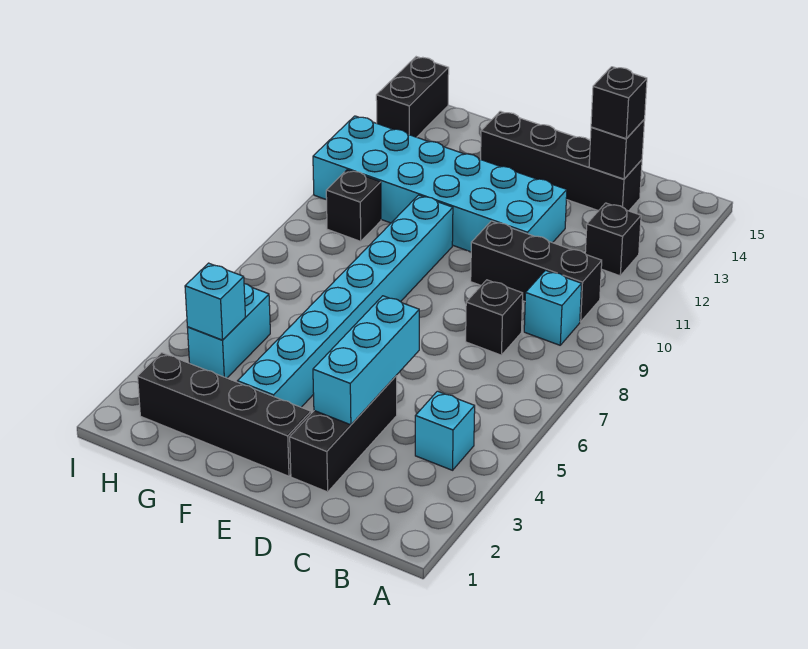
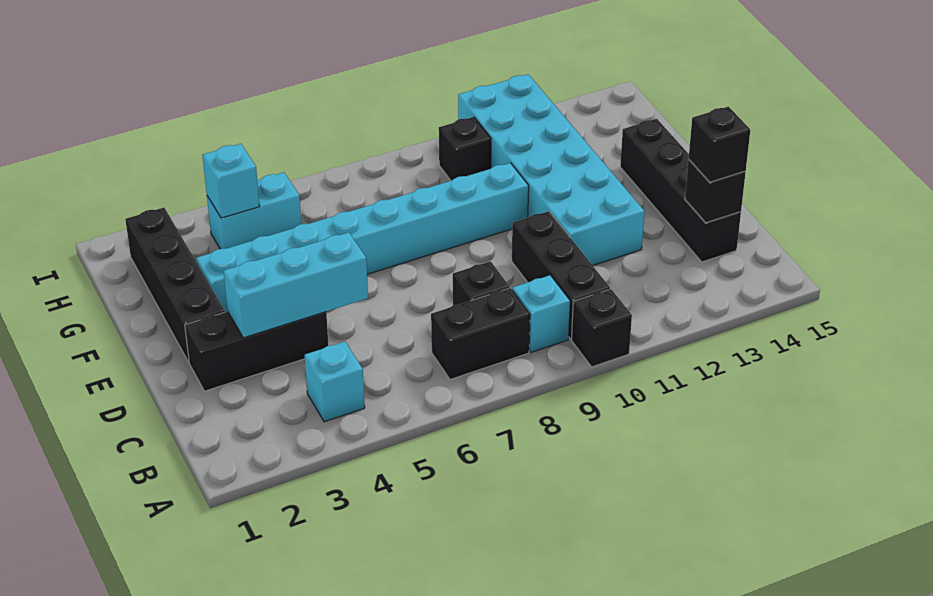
black brick B12 level 1 -> black brick A10 level 1
black brick I14:I15 level 1 -> black brick B7:B8 level 1

